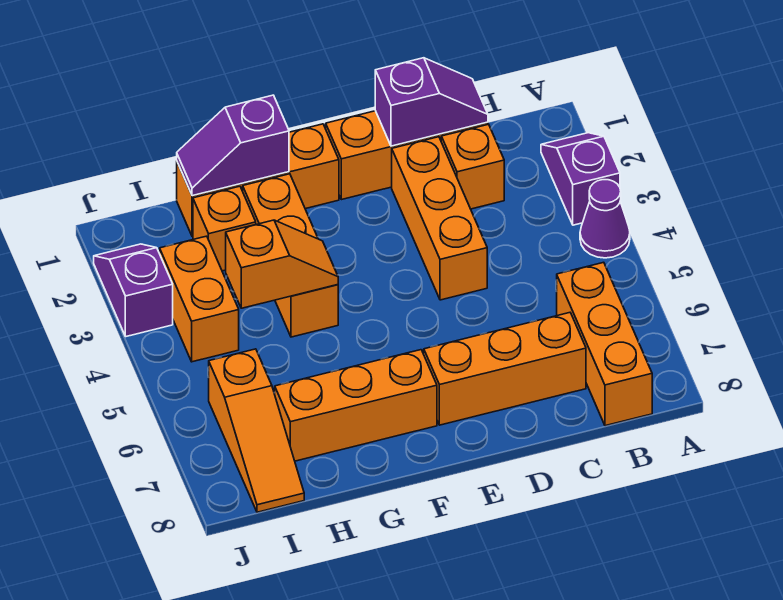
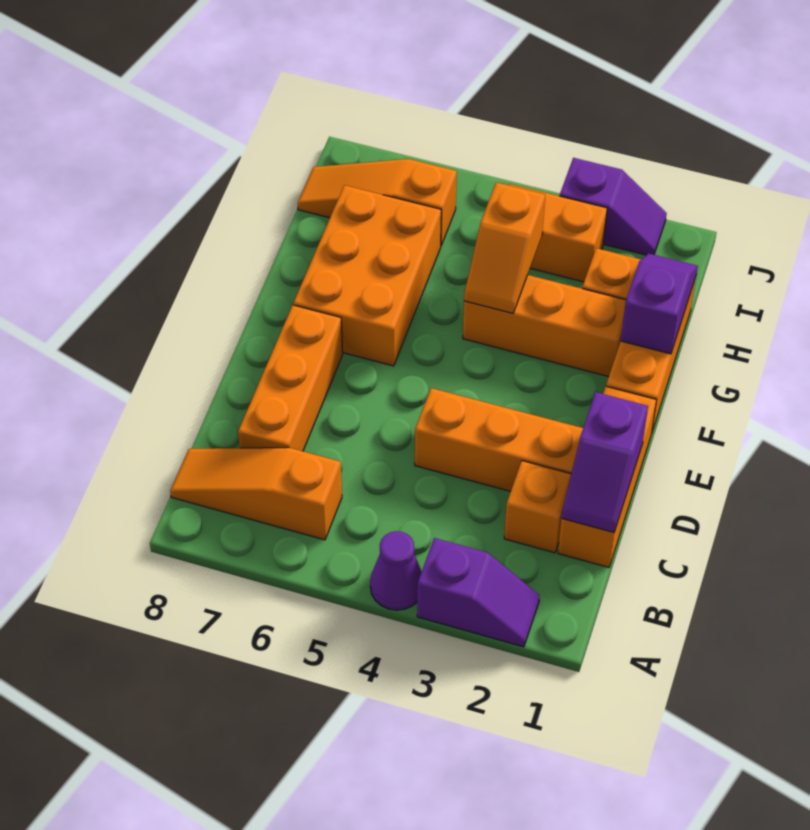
orange brick B6:B8 level 1 -> orange slope B6:B8 level 1 top 6
orange brick F7:H7 level 1 -> orange brick F6:H7 level 1

